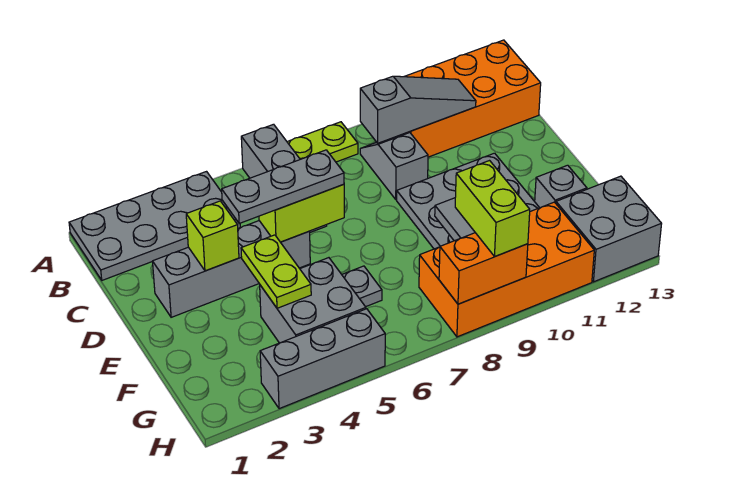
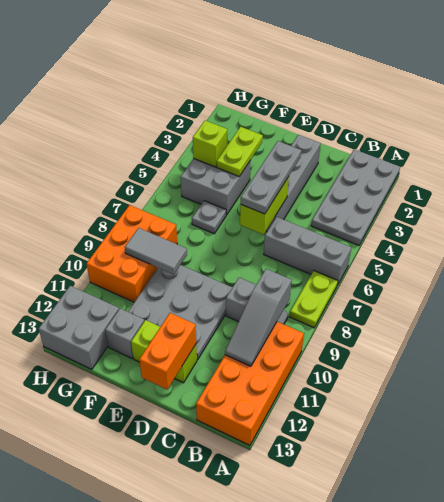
lime brick D3 level 2 -> lime brick G4 level 2
lime plate E4:F4 level 2 -> lime plate F3:F4 level 2
orange brick G8:H11 level 1 -> orange brick G8:H10 level 1
lime brick G9:H9 level 3 -> lime brick D12:E12 level 1
grey brick H3:H5 level 1 -> none
orange brick H8:H9 level 2 -> orange brick D12:D13 level 2

